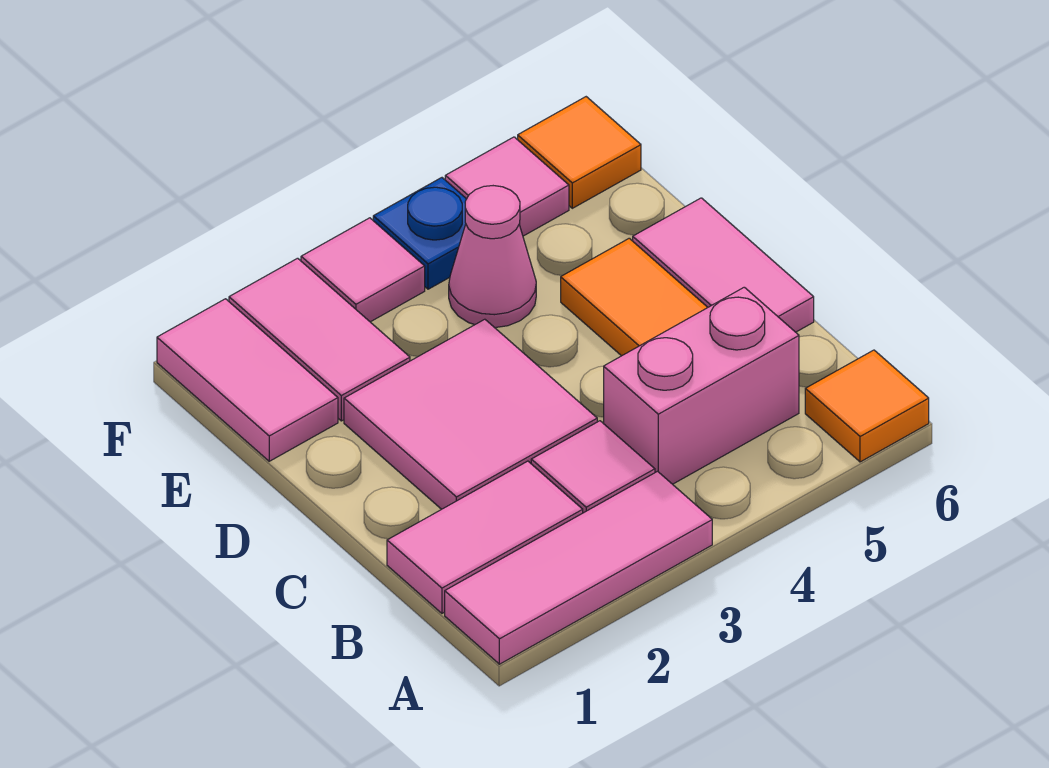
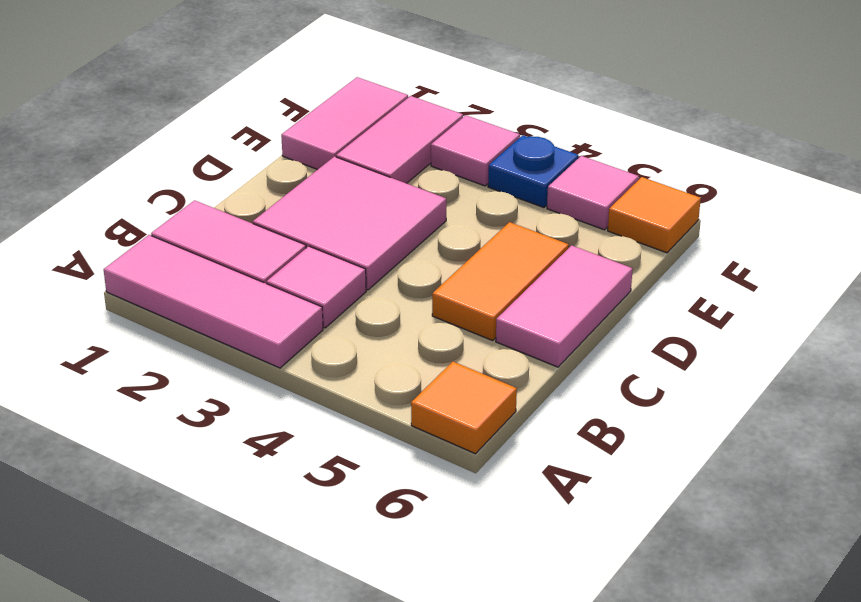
pink brick B4:B5 level 1 -> none
pink cone E4 level 1 -> none

